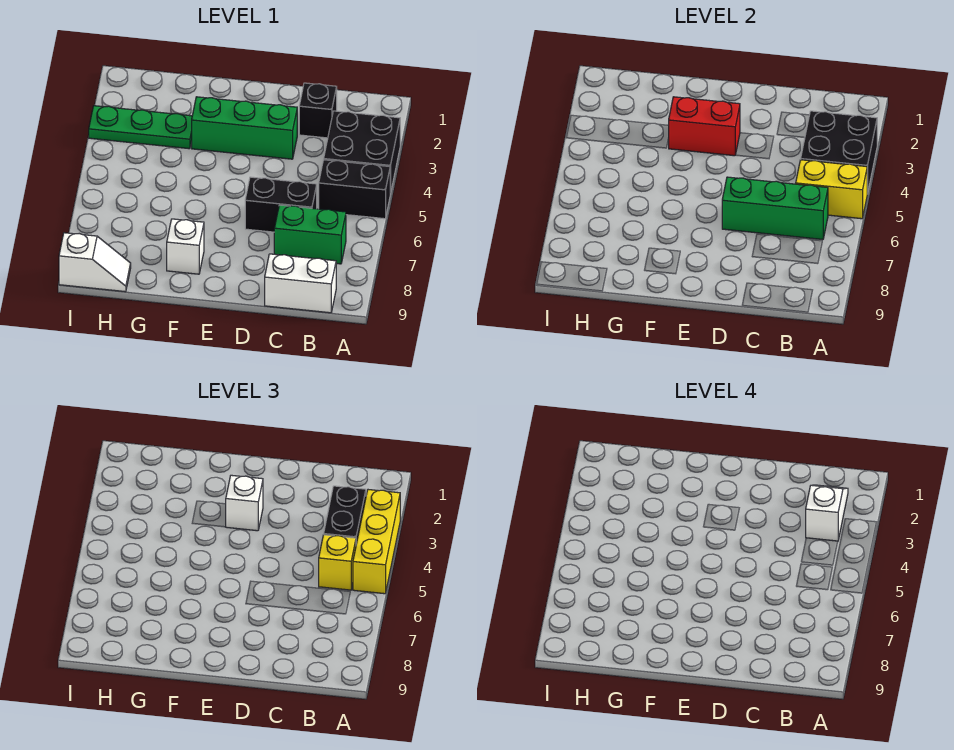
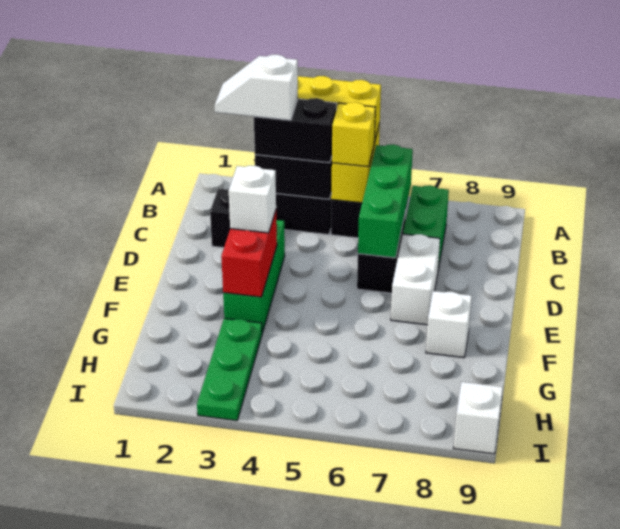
white brick B9:C9 level 1 -> white brick D7:E7 level 1

